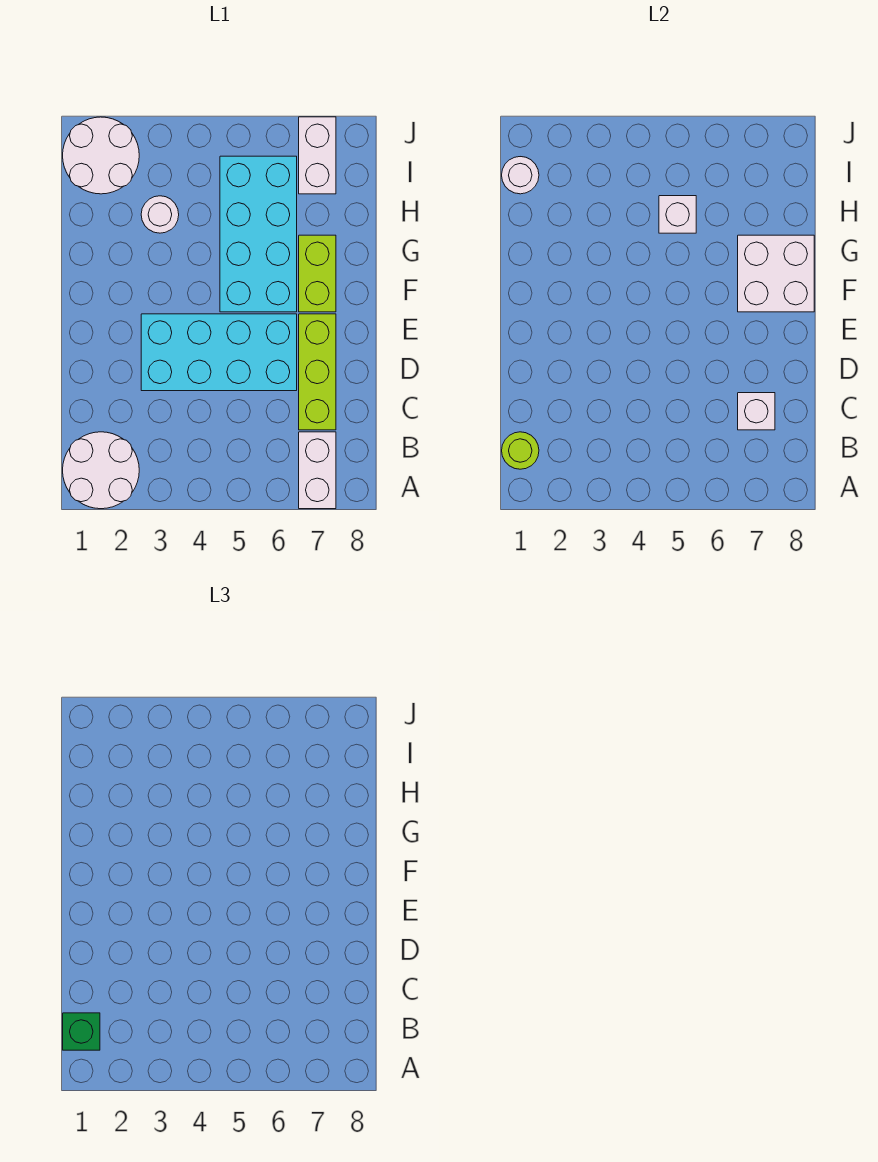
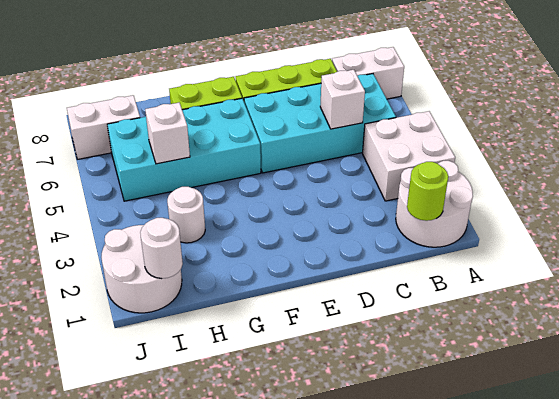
green brick B1 level 3 -> none
white brick C7 level 2 -> white brick C5 level 2
cyan brick D3:E6 level 1 -> cyan brick B5:E6 level 1
white brick F7:G8 level 2 -> white brick A3:B4 level 1

